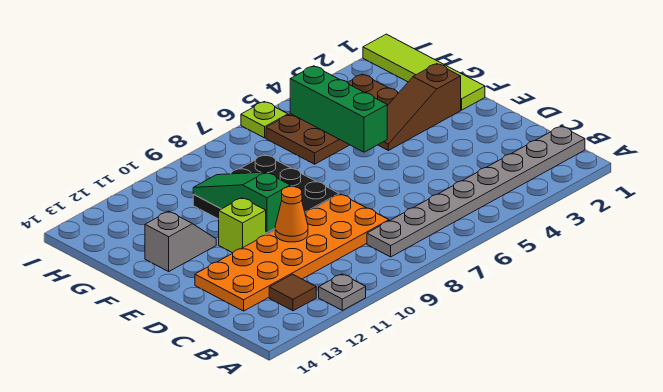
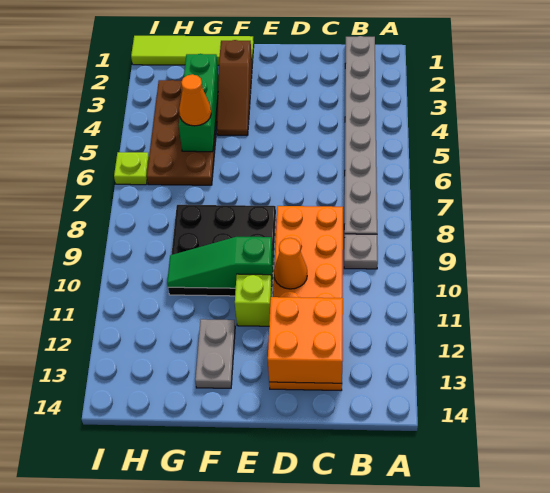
grey plate A11 level 1 -> grey plate B9 level 1
brown tile B12 level 1 -> none
none -> orange brick C12:D13 level 2
green brick F5:H5 level 2 -> green brick G3:G5 level 2
grey slope F12:F13 level 1 top 13 -> grey plate F12:F13 level 1
none -> orange cone G5 level 3

